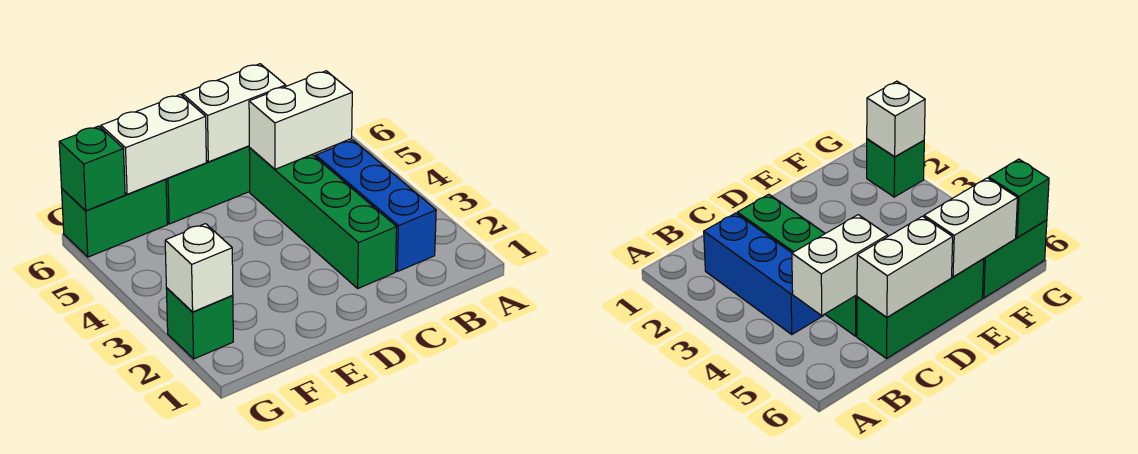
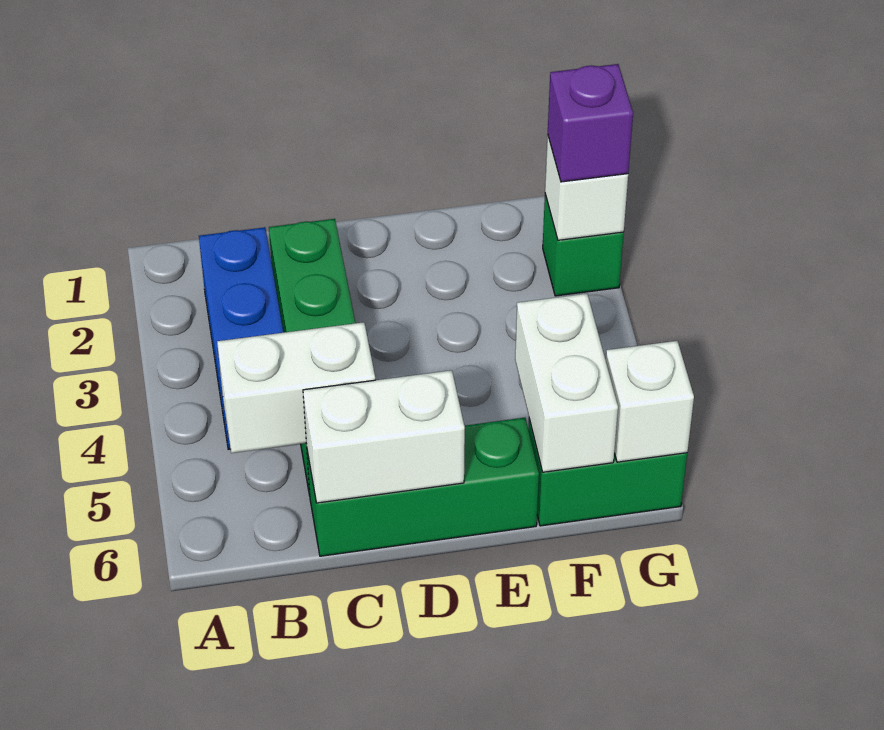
white brick E6:F6 level 2 -> white brick F5:F6 level 2
none -> purple brick G2 level 3
green brick G6 level 2 -> white brick G6 level 2

